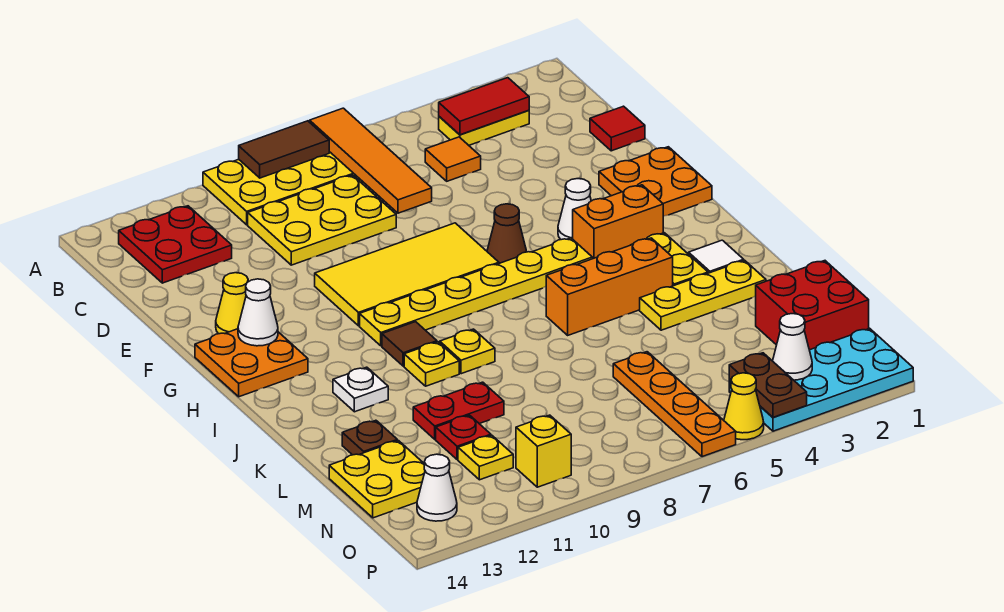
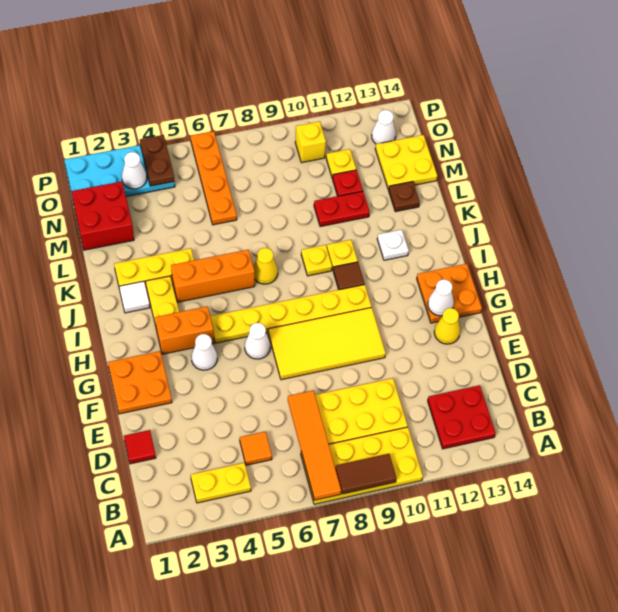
red tile B3:B4 level 2 -> none
brown cone G6 level 1 -> white cone G6 level 1
yellow cone P5 level 1 -> yellow cone J7 level 1

